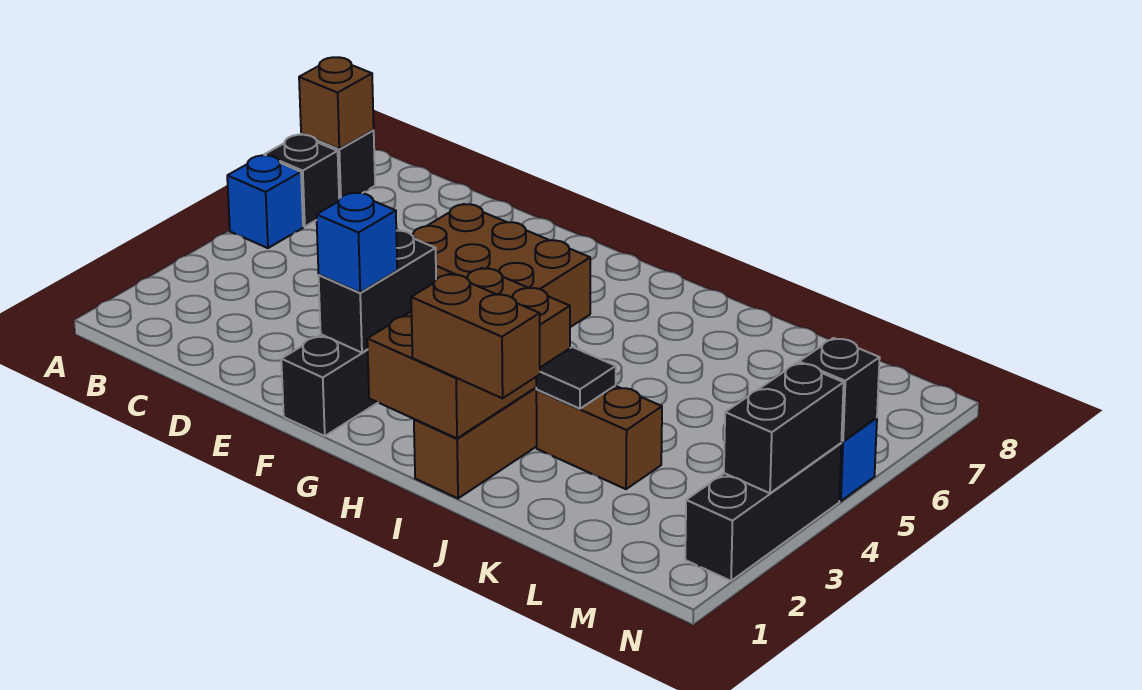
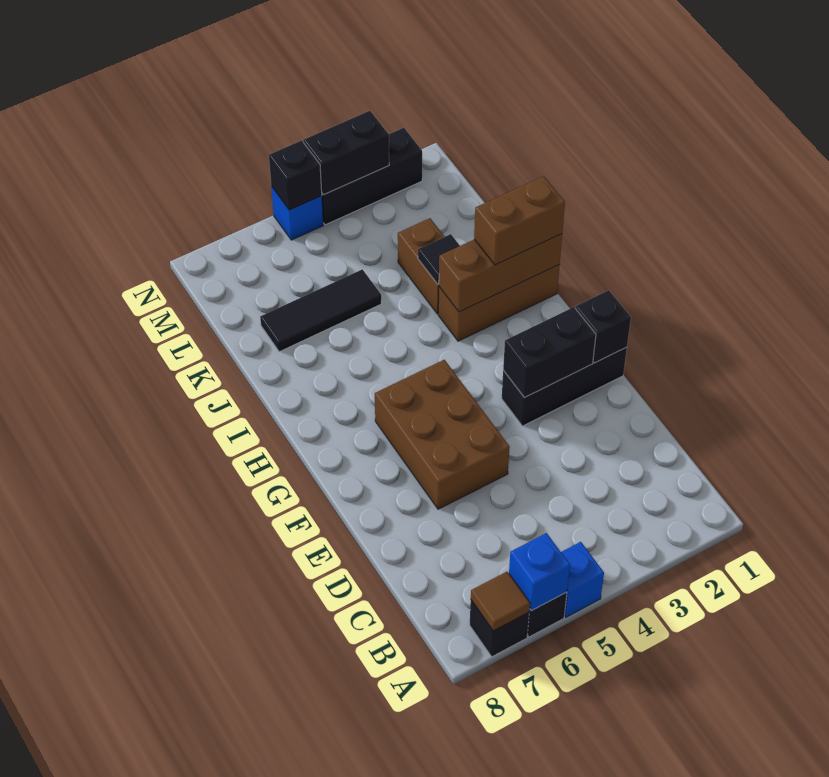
brown brick A7 level 2 -> brown tile A7 level 2
none -> black brick F1 level 2
blue brick F2 level 3 -> blue brick A6 level 2
brown brick H1:I3 level 2 -> brown brick I1:I3 level 2
brown brick I1:J1 level 3 -> brown brick I1:I2 level 3
none -> black tile K5:K7 level 1

